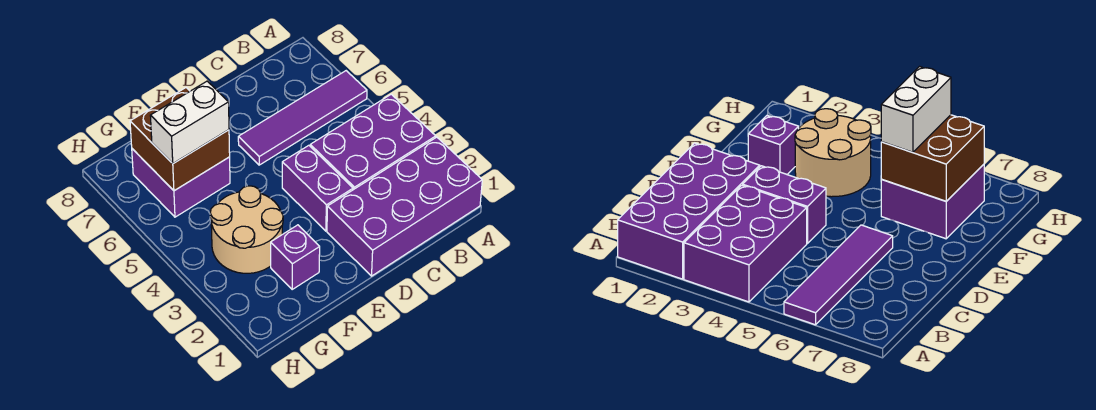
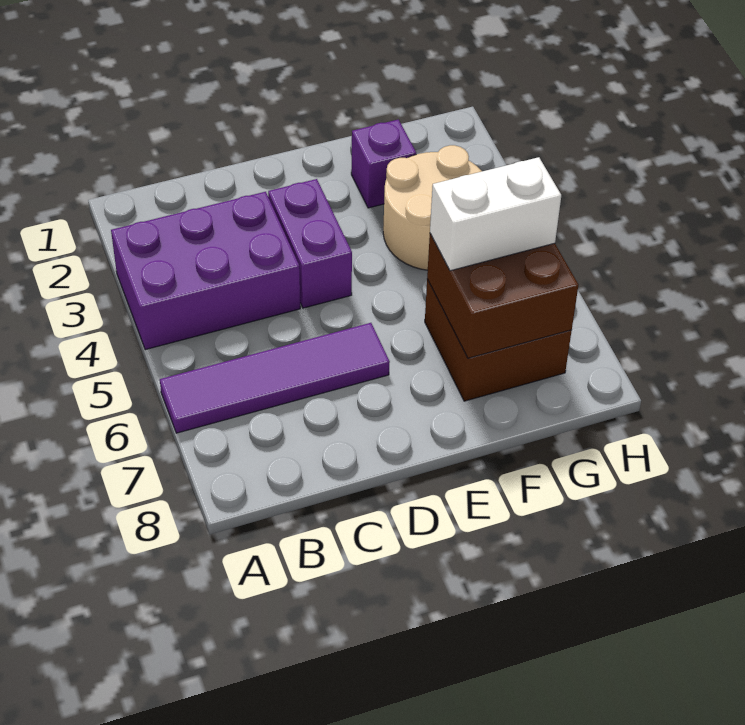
purple brick A1:D2 level 1 -> none
purple brick F6:G7 level 1 -> brown brick F6:G7 level 1

